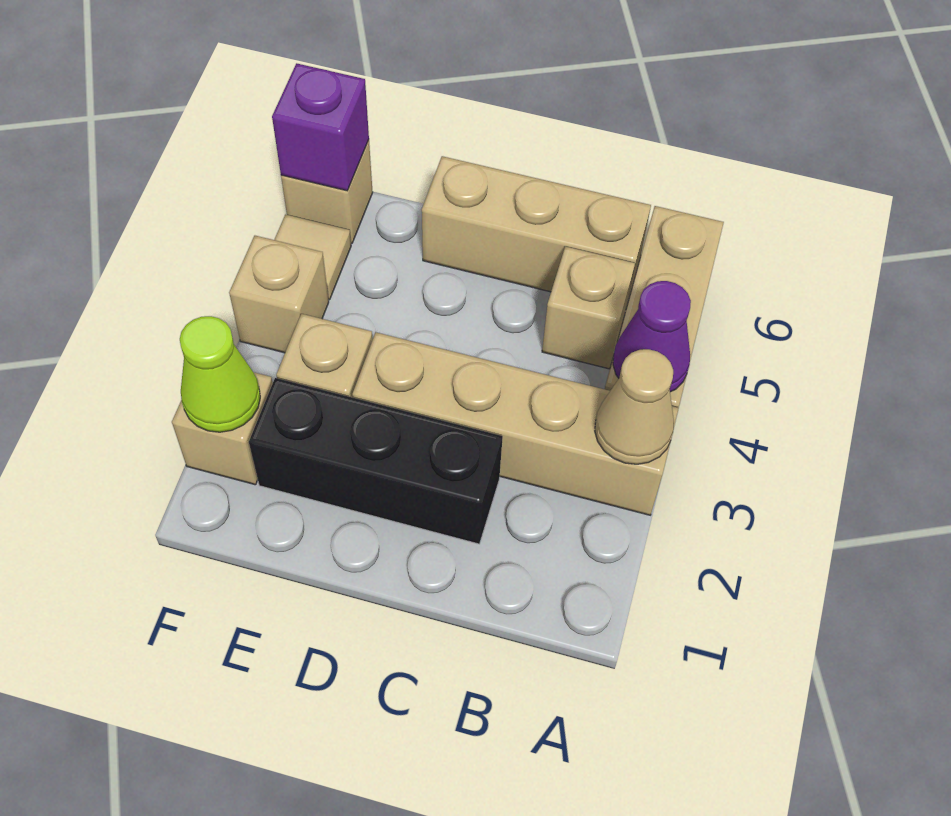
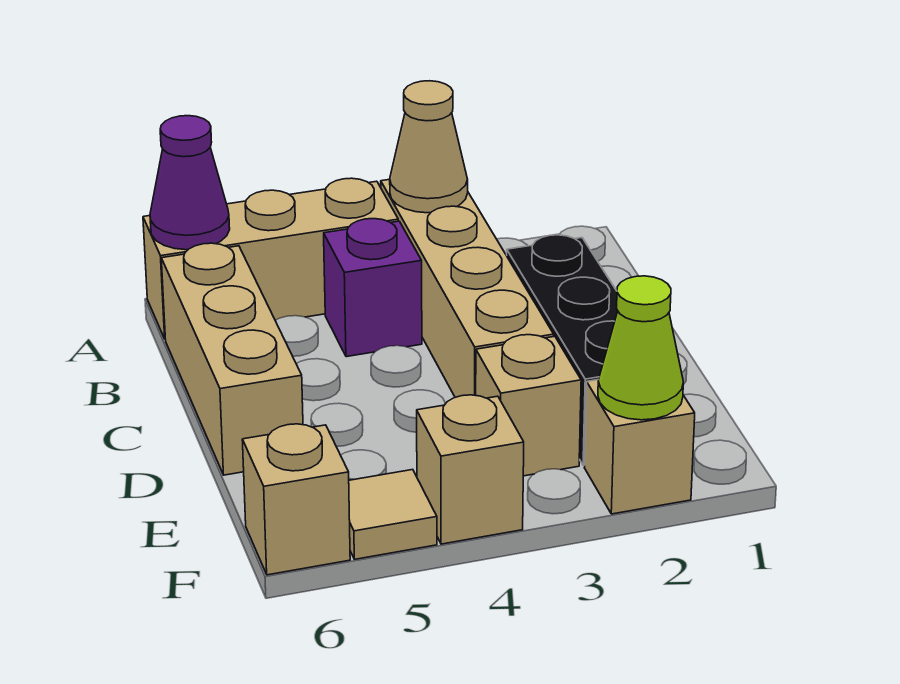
purple cone A4 level 2 -> purple cone A6 level 2
tan brick B5 level 1 -> none
purple brick F6 level 2 -> purple brick B4 level 1

